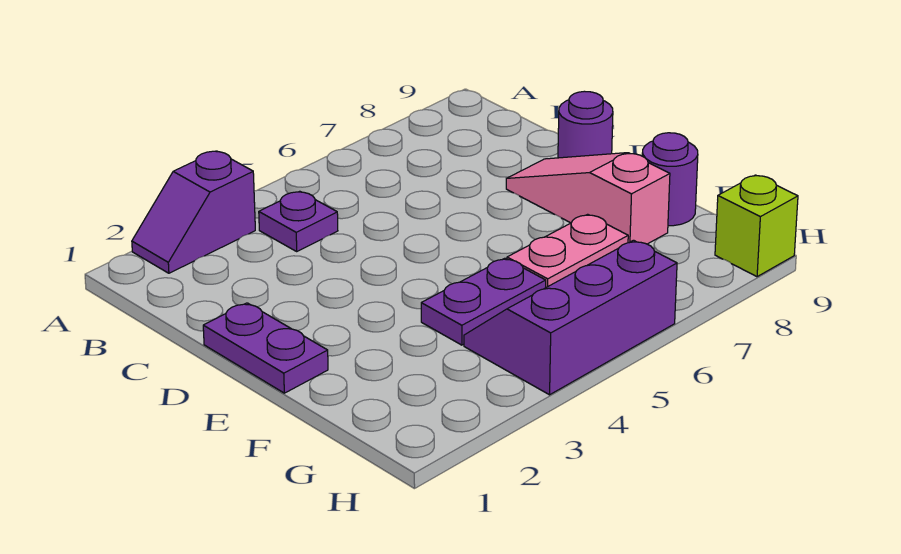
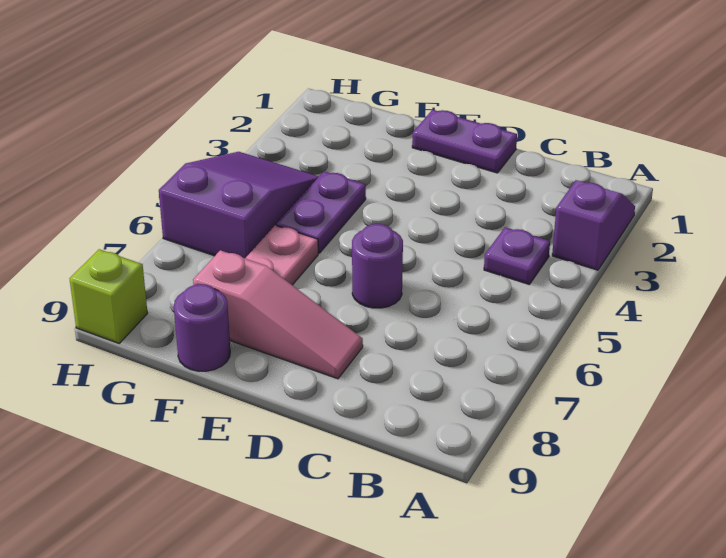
purple round brick D9 level 1 -> purple round brick D6 level 1
purple slope G4:H6 level 1 top H -> purple slope G4:H6 level 1 top 6

